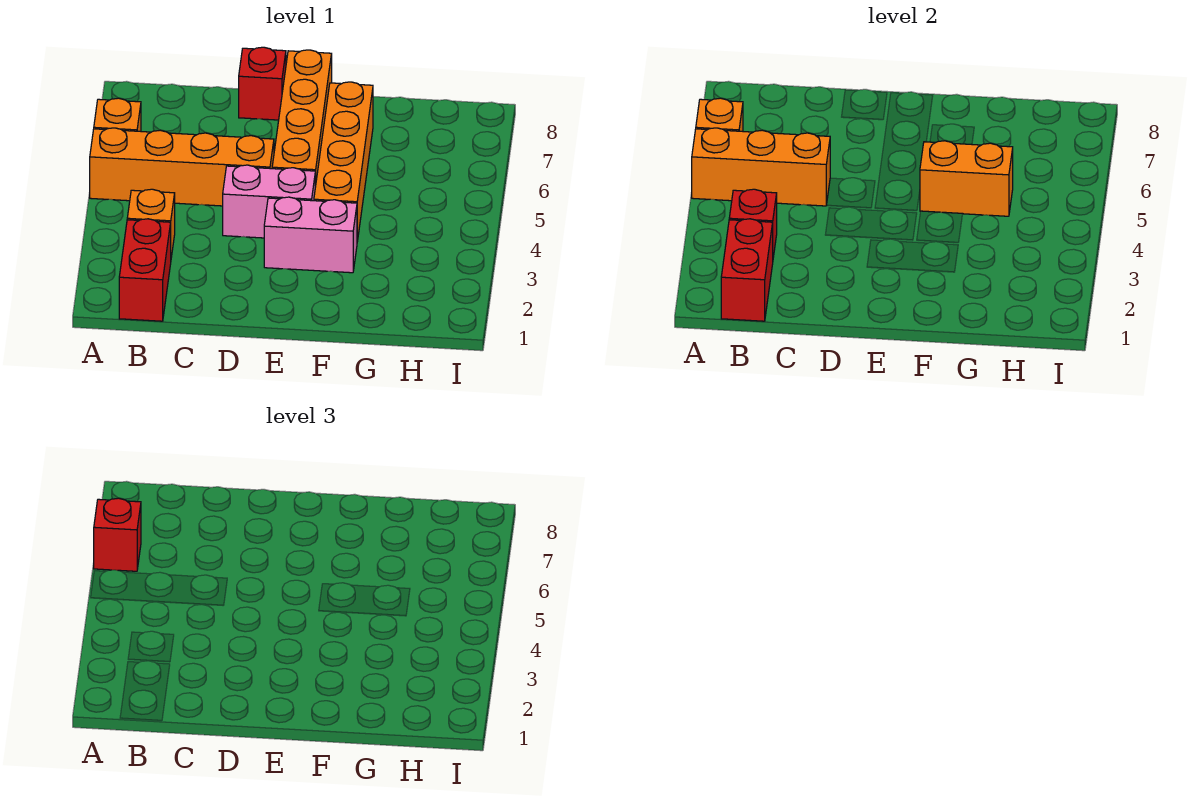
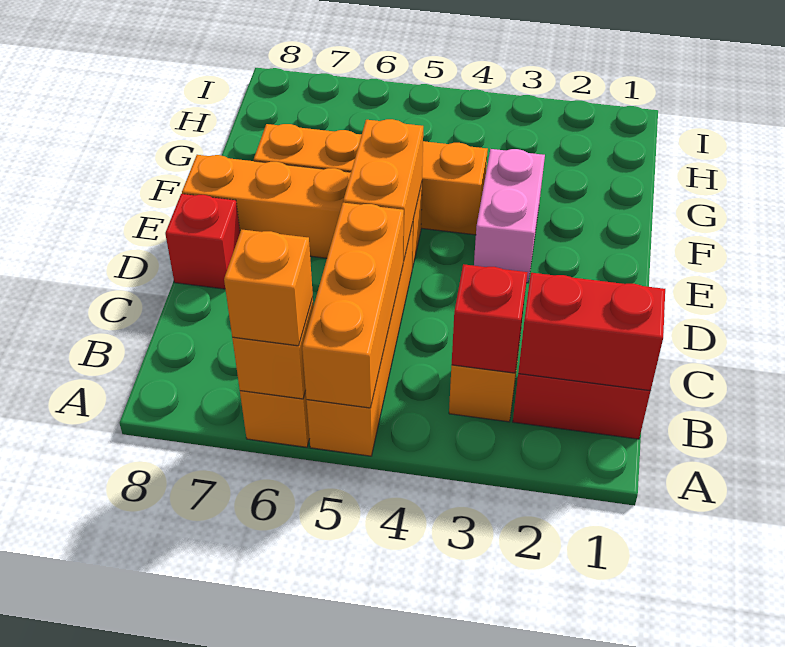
red brick A6 level 3 -> orange brick A6 level 3
pink brick D4:E4 level 1 -> none
orange brick F5:G5 level 2 -> orange brick D5:E5 level 2

